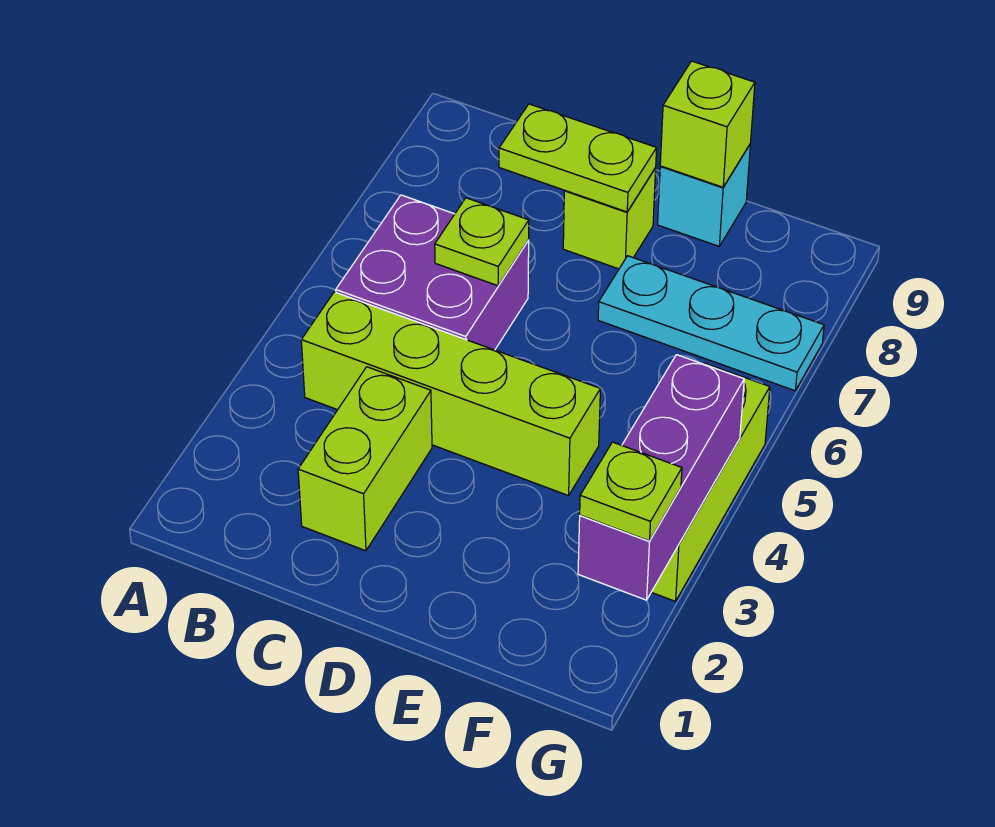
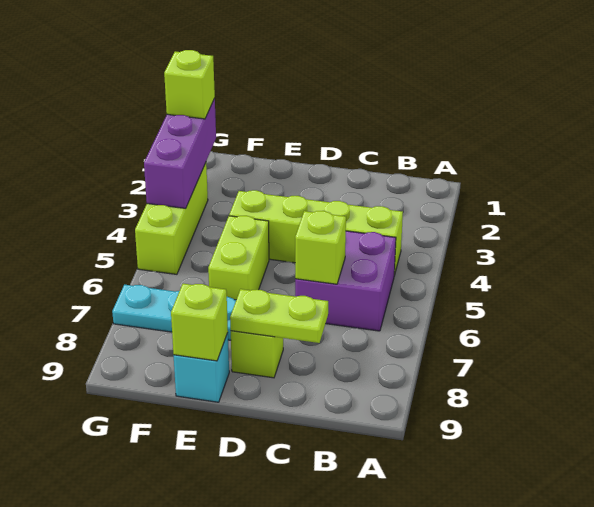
lime brick C2:C3 level 1 -> lime brick E5:E6 level 1
lime plate C6 level 2 -> lime brick C6 level 2
lime plate G2 level 3 -> lime brick G2 level 3

